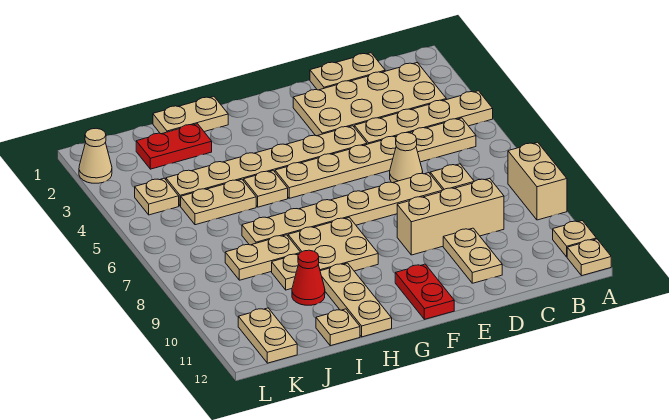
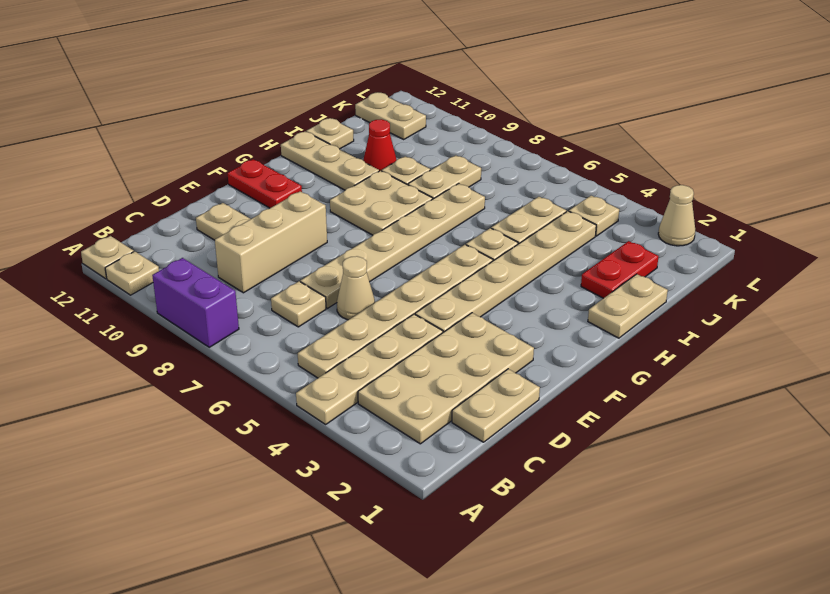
tan brick A8:A9 level 1 -> purple brick A8:A9 level 1

